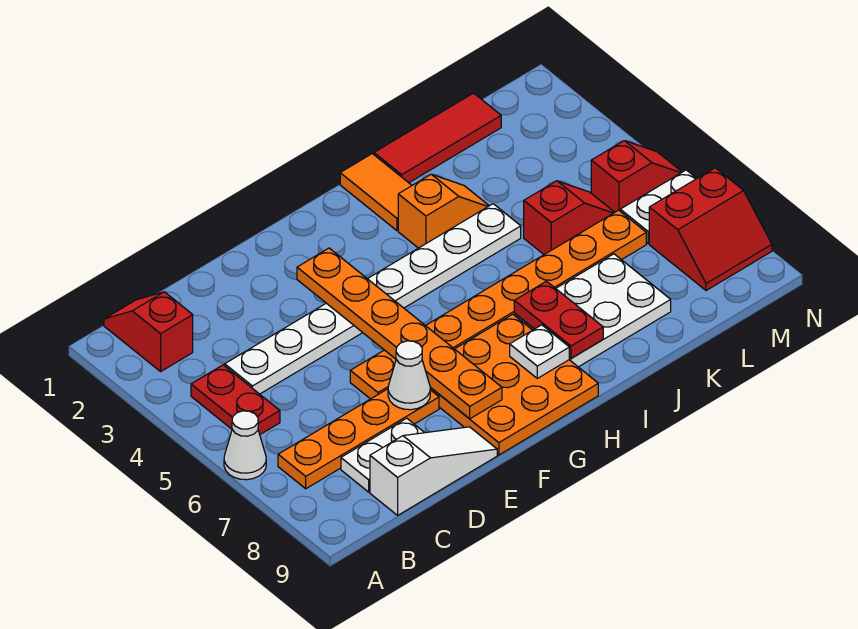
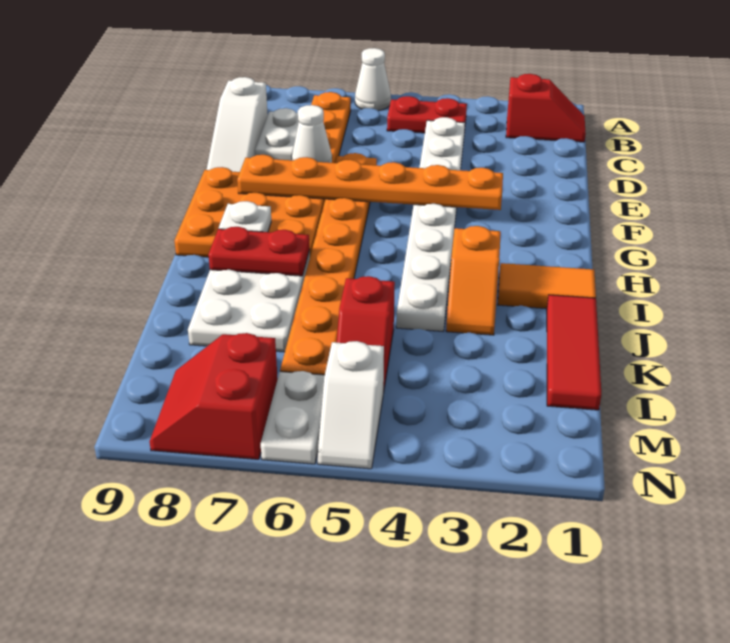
red slope M5:N5 level 1 top M -> white slope M5:N5 level 1 top M

